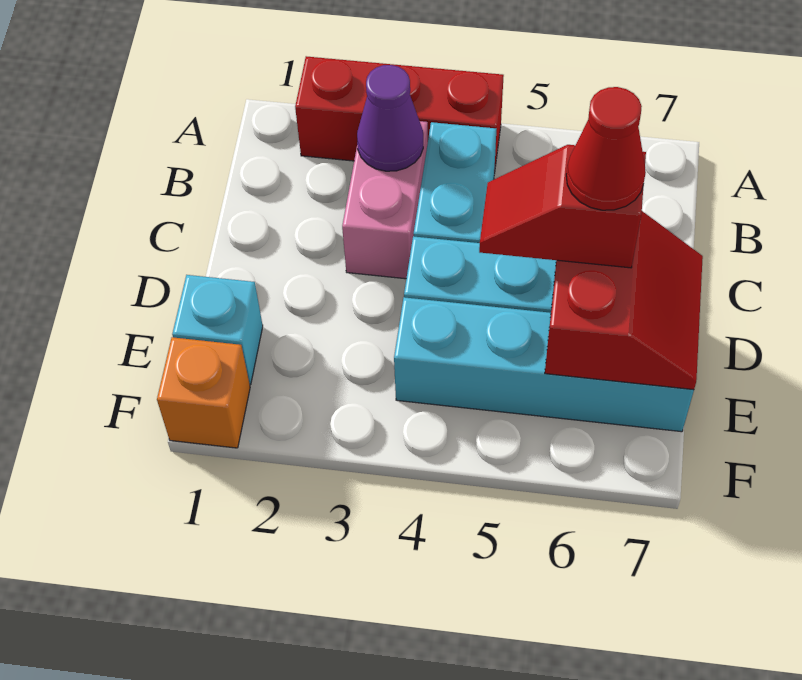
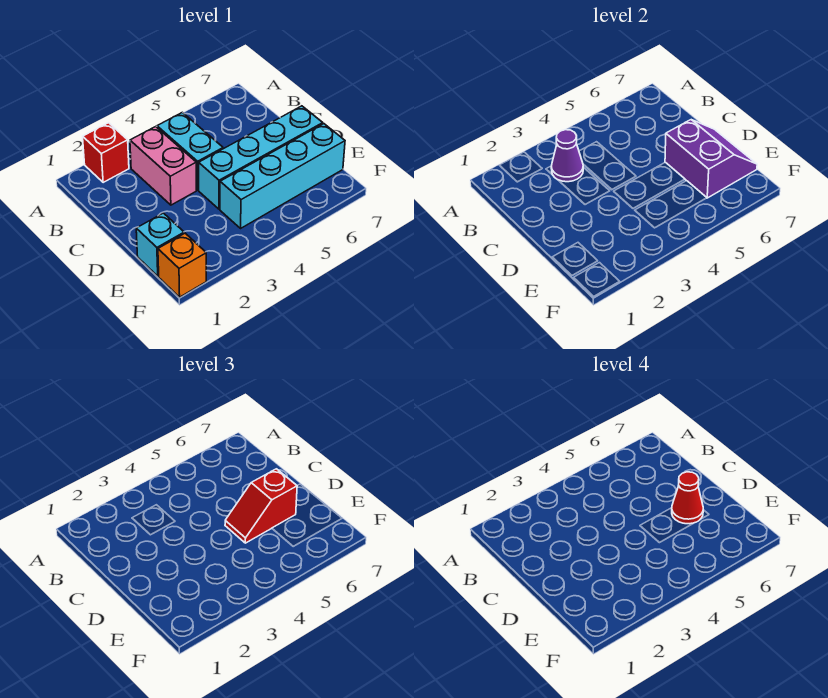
red brick A2:A4 level 1 -> red brick A2 level 1
red slope D6:E7 level 2 top 6 -> purple slope D6:E7 level 2 top 6

